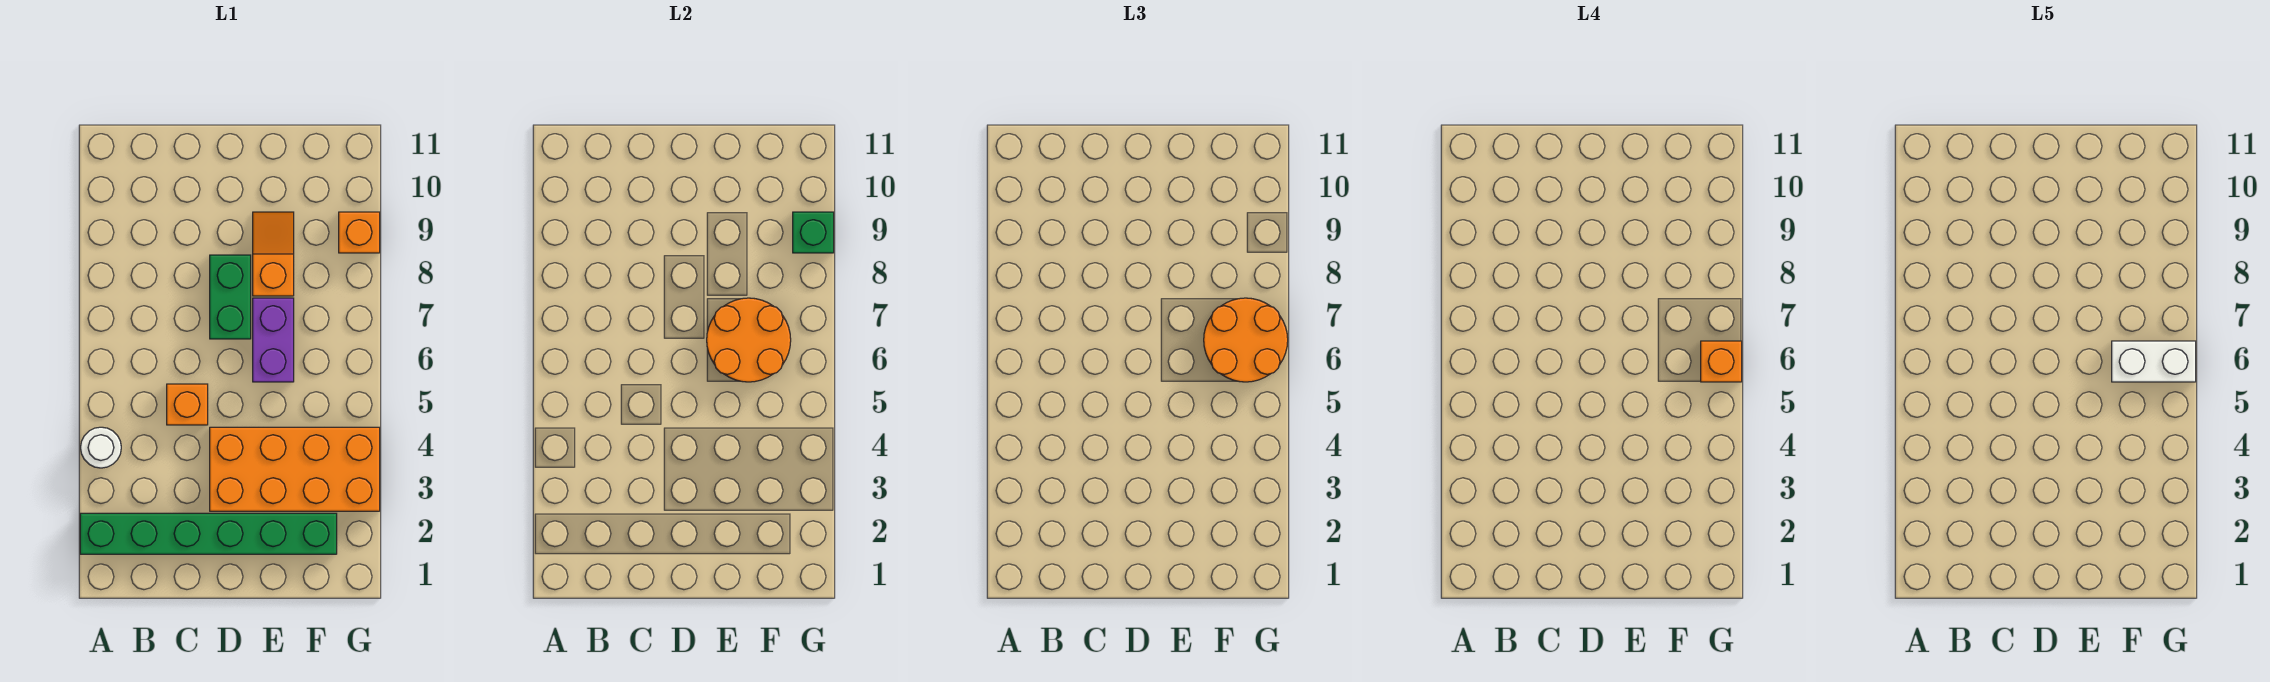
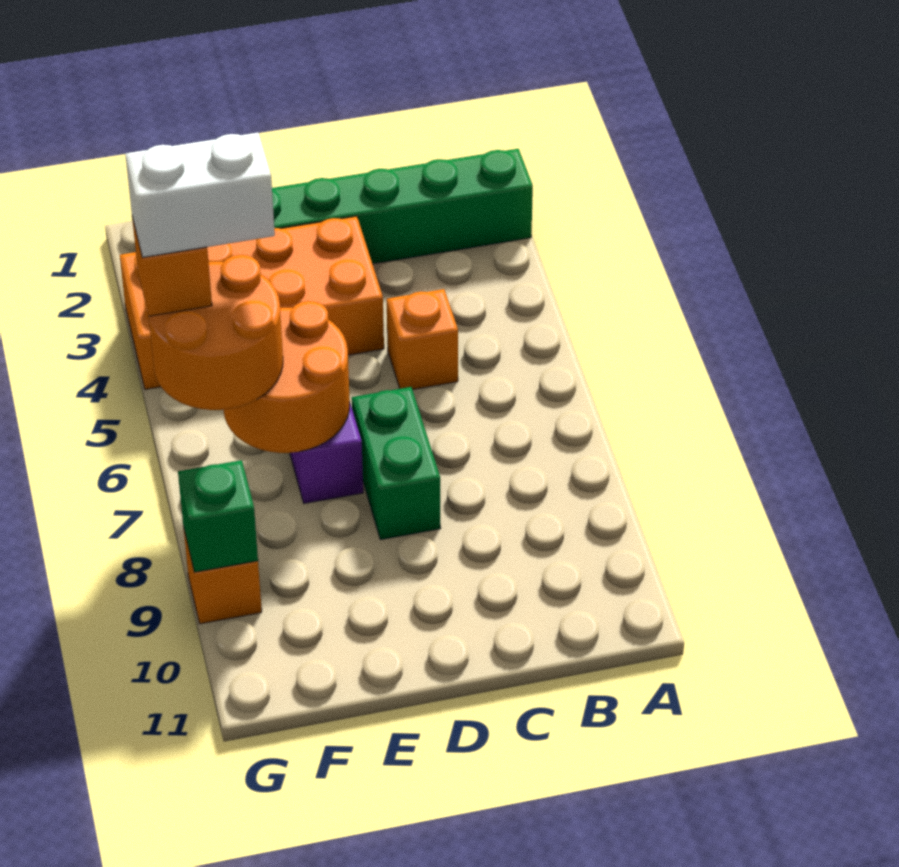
white round brick A4 level 1 -> none
orange slope E8:E9 level 1 top 8 -> none

